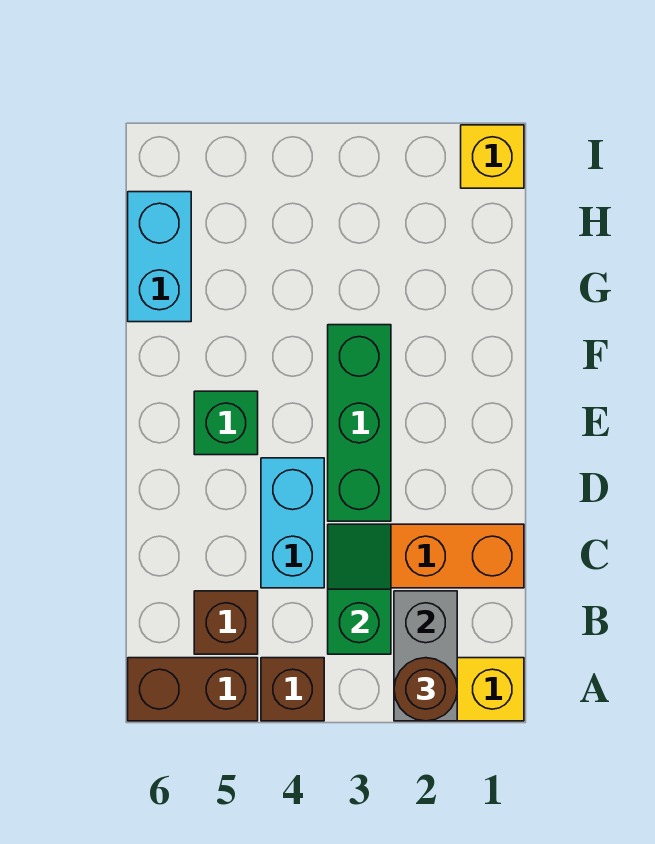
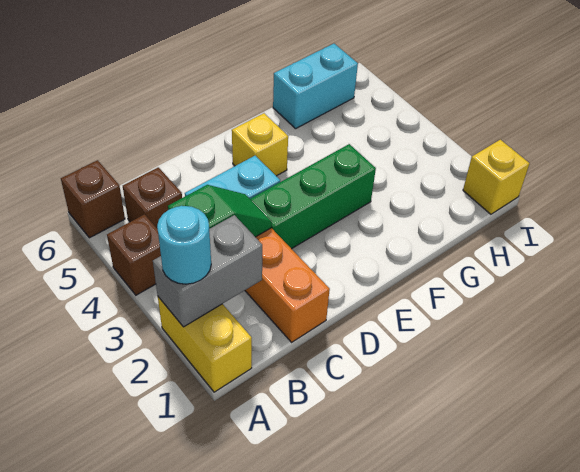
brown round brick A2 level 3 -> cyan round brick A2 level 3
brown brick A5:A6 level 1 -> brown brick A6 level 1
green brick E5 level 1 -> yellow brick E5 level 1

